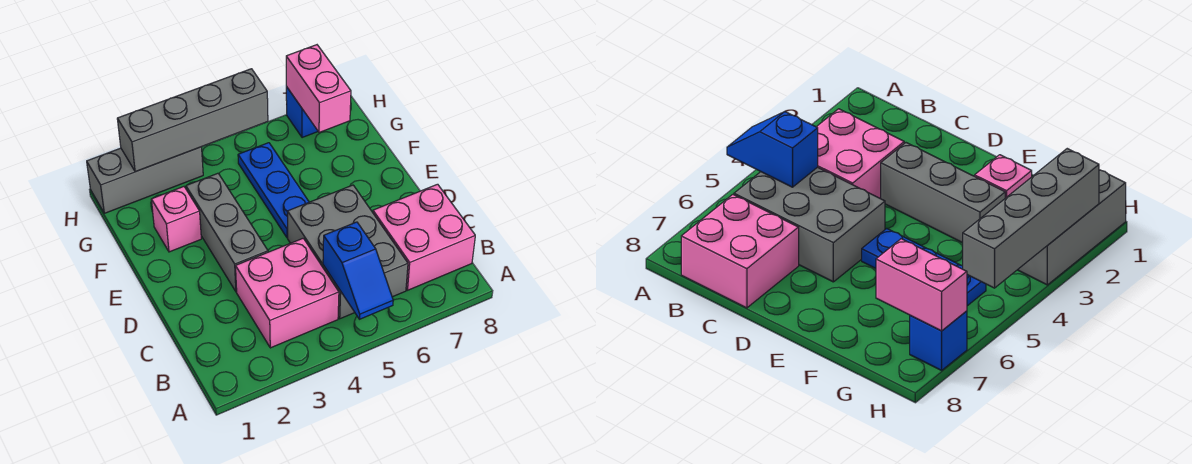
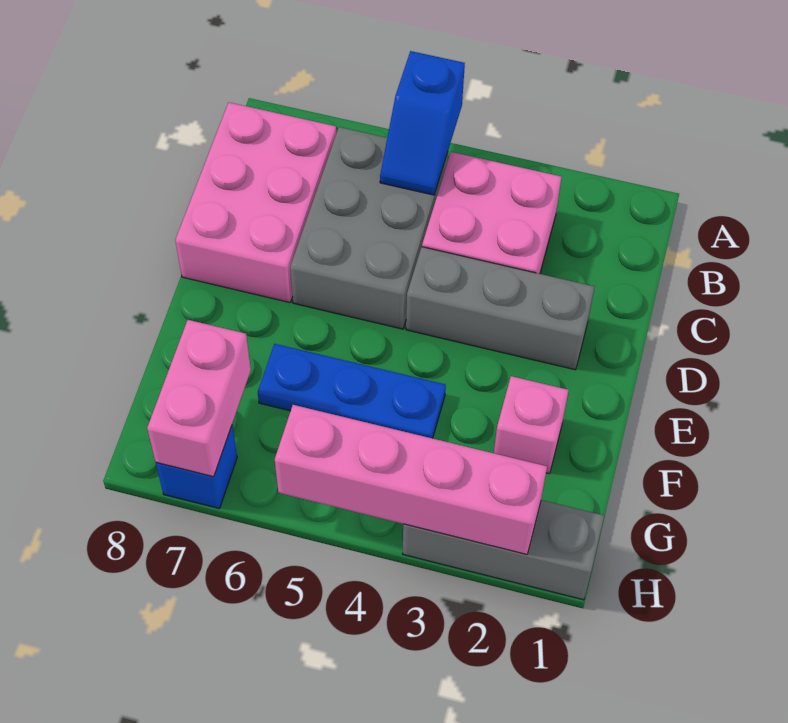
blue slope A5:B5 level 2 top B -> blue slope A5:B5 level 2 top A
pink brick B7:C8 level 1 -> pink brick B7:D8 level 1
grey brick D3:F3 level 1 -> grey brick D2:D4 level 1
blue plate E5:G5 level 1 -> blue plate F4:F6 level 1
grey brick H2:H5 level 2 -> pink brick H2:H5 level 2

